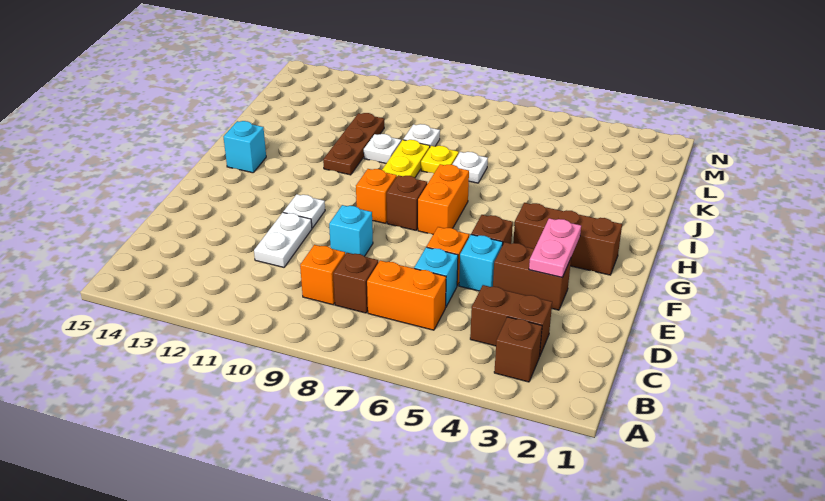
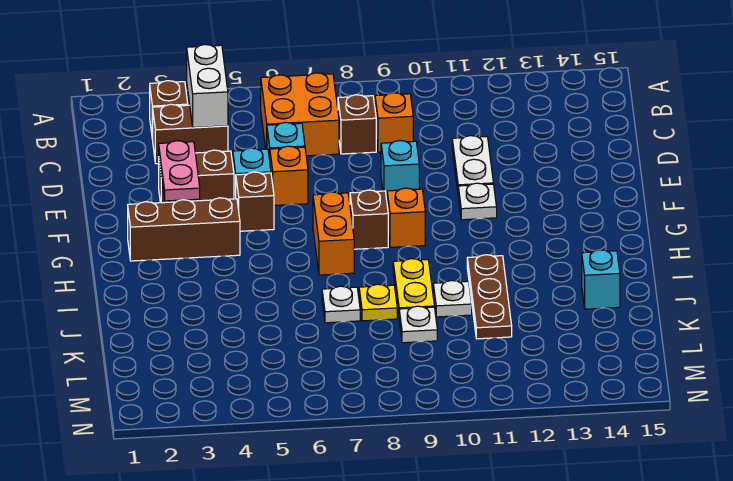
none -> white brick B4:C4 level 2
orange brick C6:C7 level 1 -> orange brick B6:C7 level 1
cyan brick H14 level 1 -> cyan brick J14 level 1

